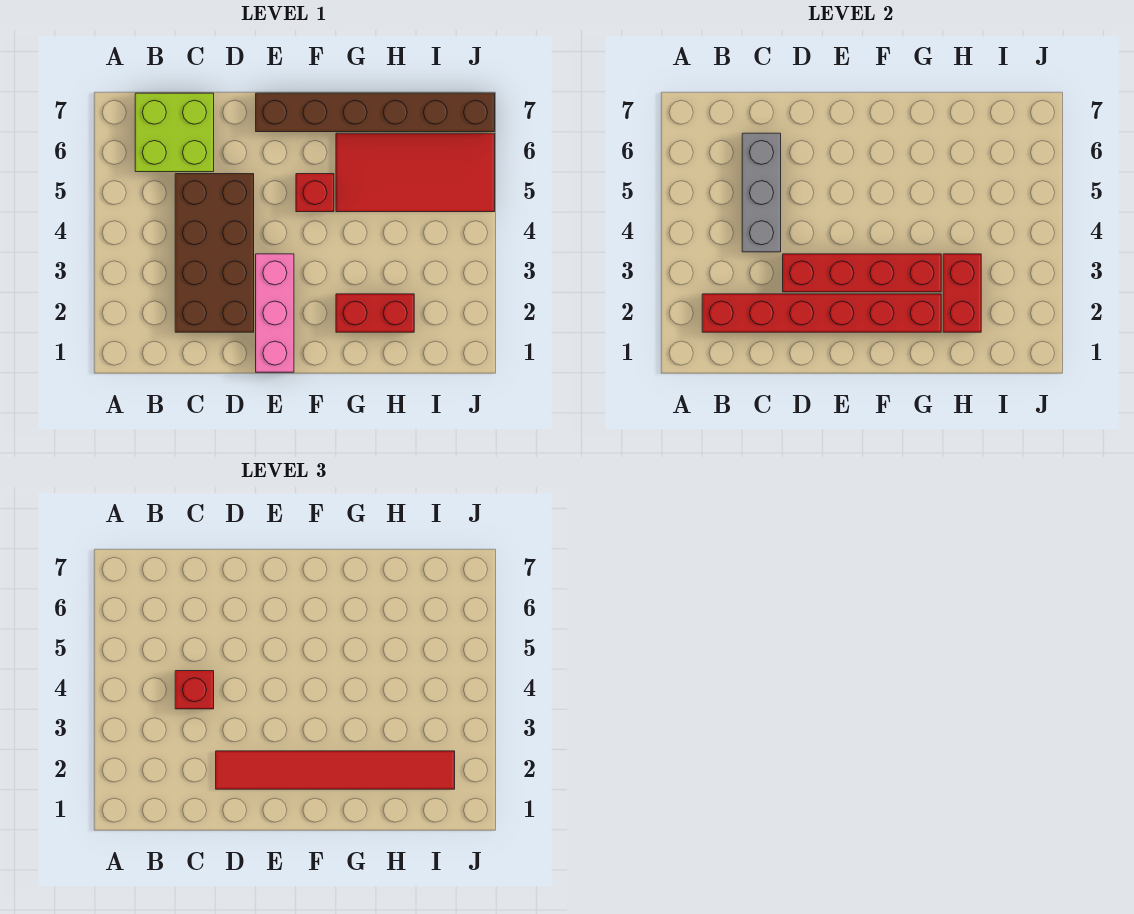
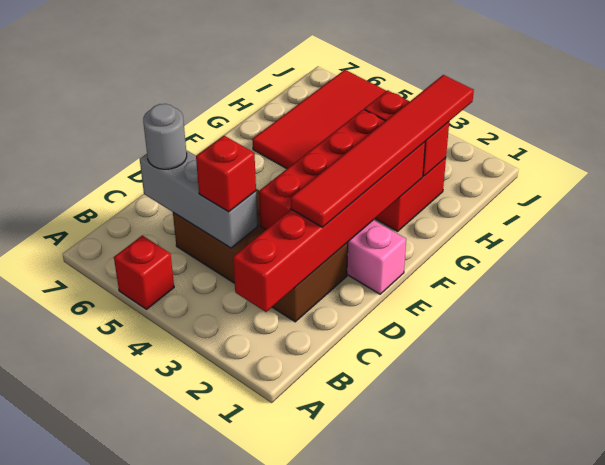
lime brick B6:C7 level 1 -> none
none -> grey round brick C6 level 3
brown brick E7:J7 level 1 -> none
red brick F5 level 1 -> red brick A5 level 1

